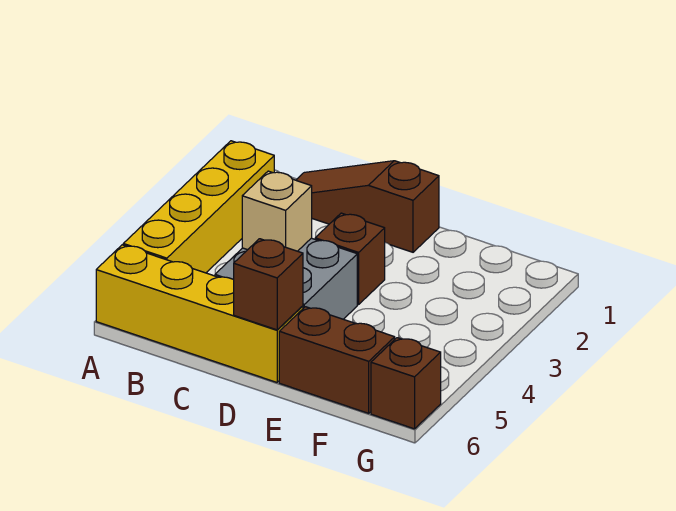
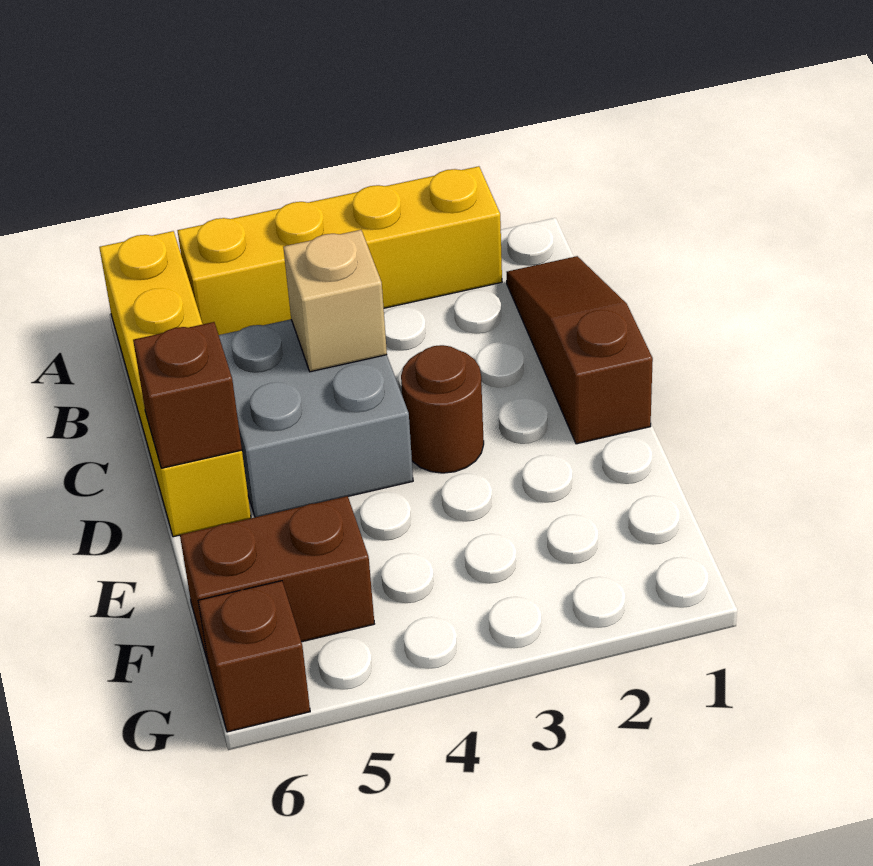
brown brick D3 level 1 -> brown round brick D3 level 1
brown brick E6:F6 level 1 -> brown brick F5:F6 level 1

